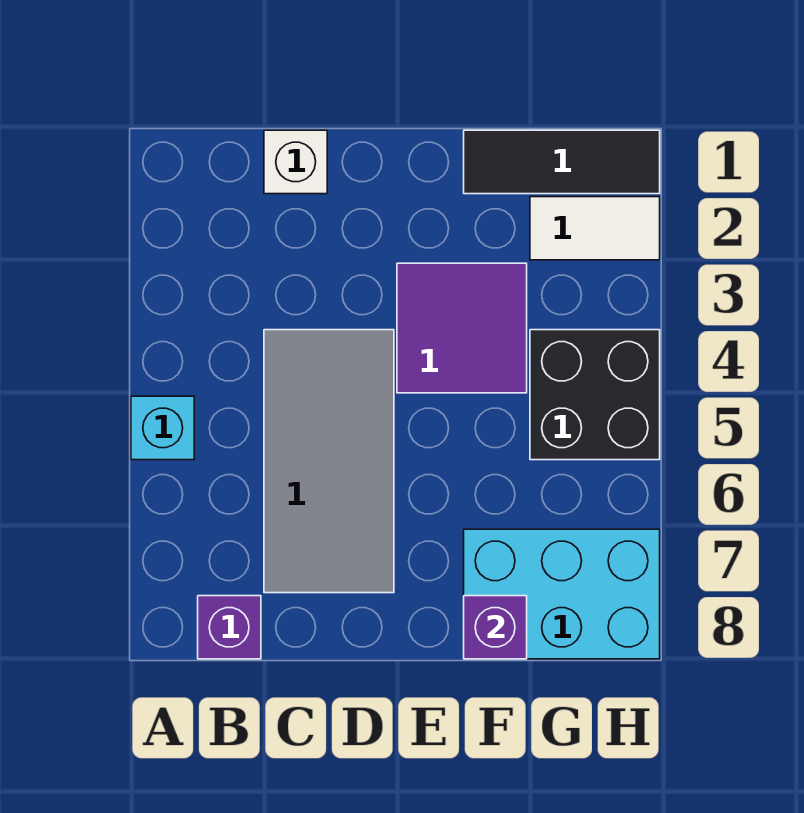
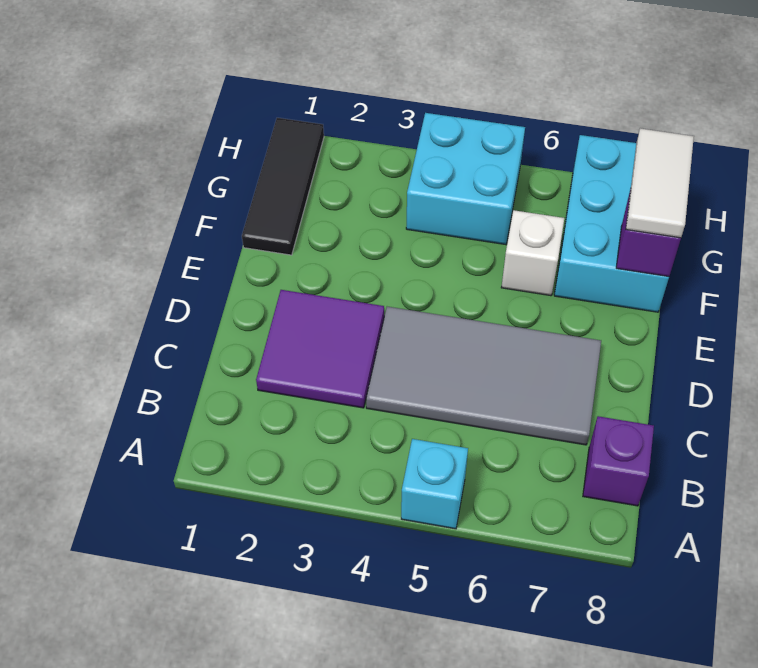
white brick C1 level 1 -> white brick F6 level 1
purple tile E3:F4 level 1 -> purple tile C2:D3 level 1
white tile G2:H2 level 1 -> white tile F8:G8 level 3
black brick G4:H5 level 1 -> cyan brick G4:H5 level 1

